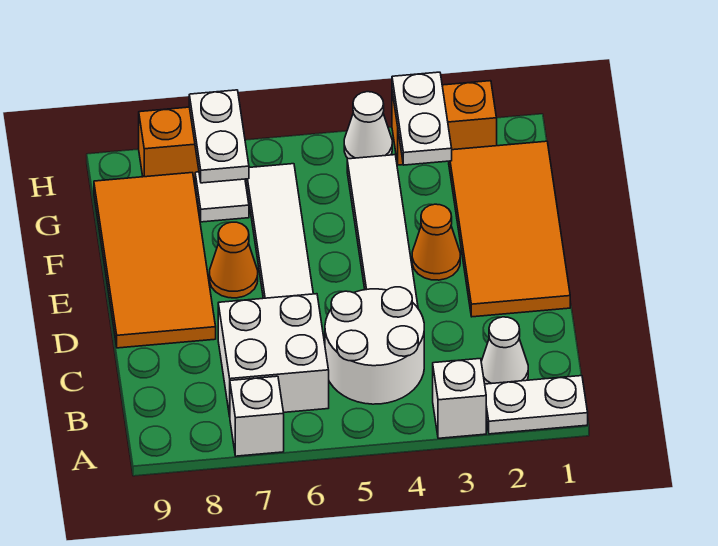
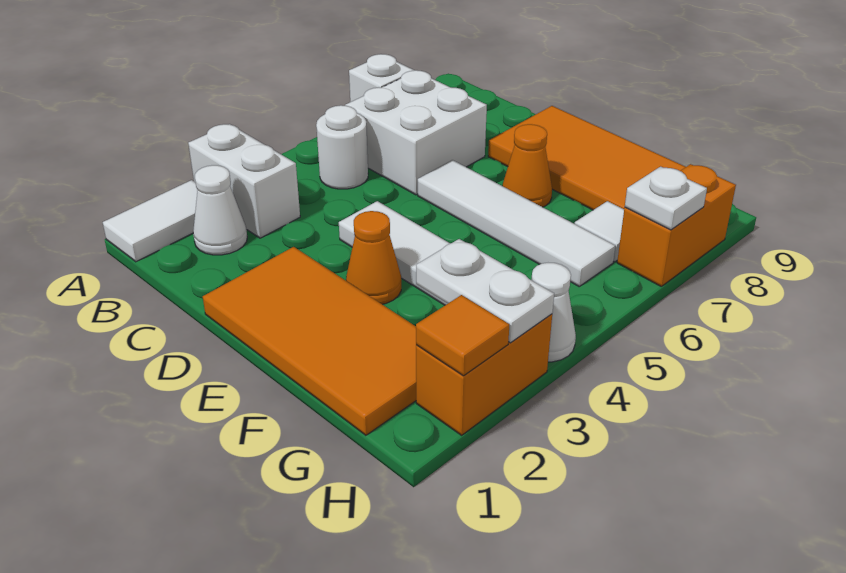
white plate A1:A2 level 1 -> white tile A1:A2 level 1
white brick A3 level 1 -> white brick A3:B3 level 1
white round brick B4:C5 level 1 -> white round brick B5 level 1
white plate G7:H7 level 2 -> white plate H7 level 2
none -> orange tile H2 level 2

